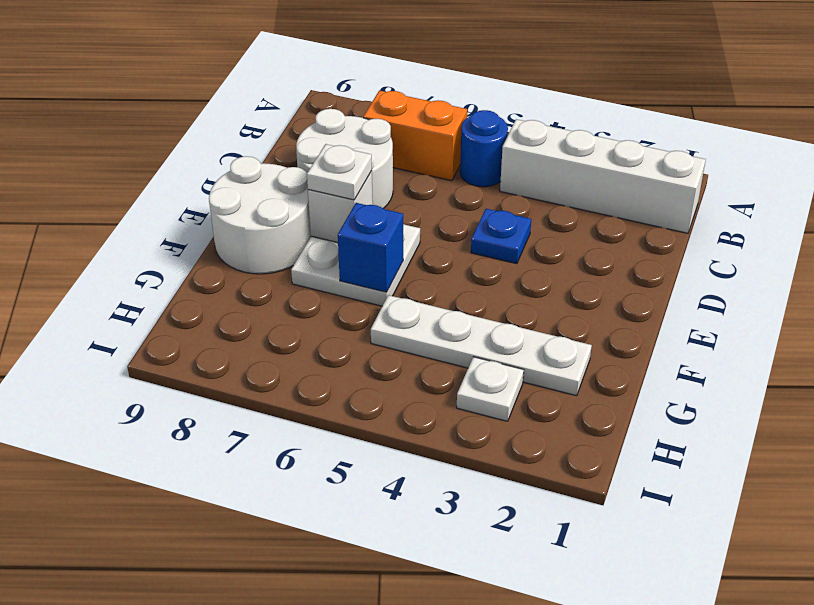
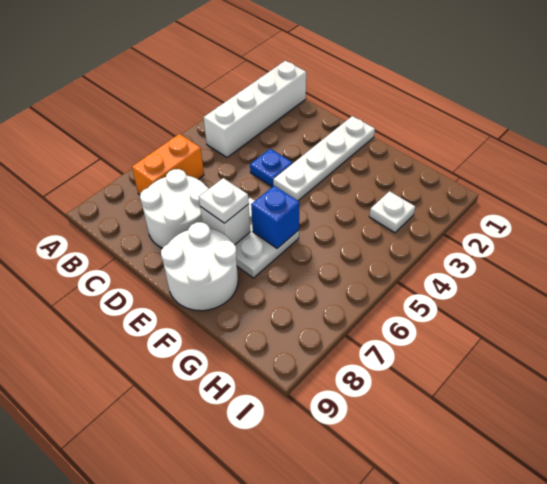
blue round brick B5 level 1 -> none
white plate G2:G5 level 1 -> white plate E1:E4 level 1

